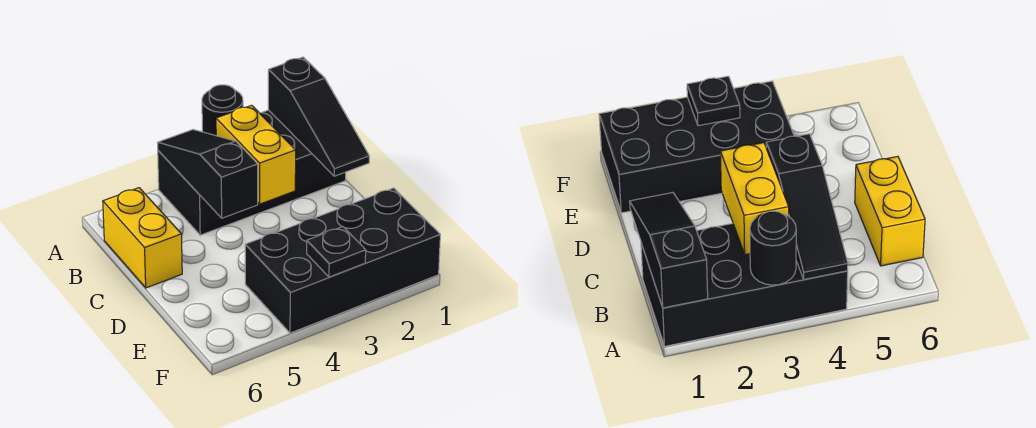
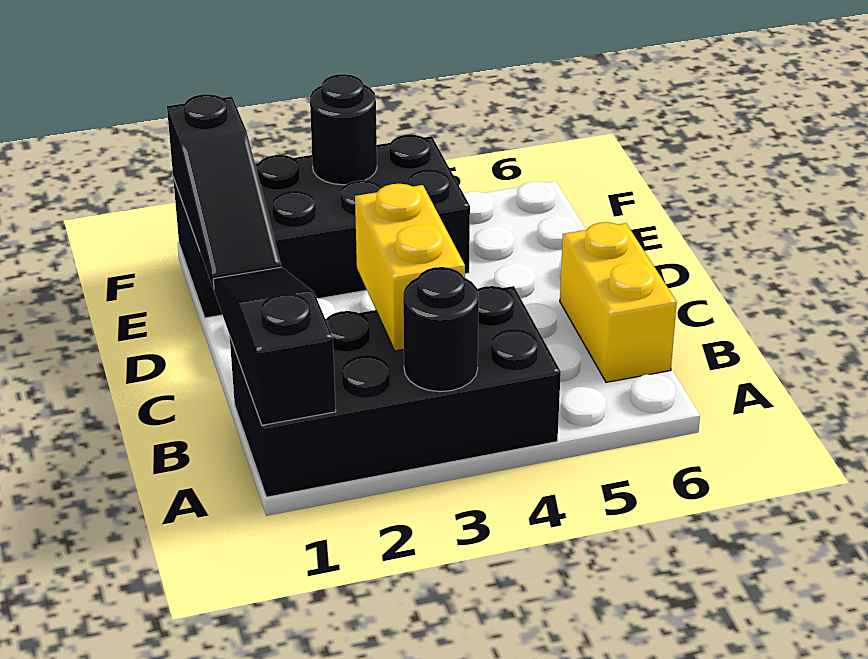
black slope A4:C4 level 2 top C -> black slope D1:F1 level 2 top F
black plate F3 level 2 -> black round brick F3 level 2

